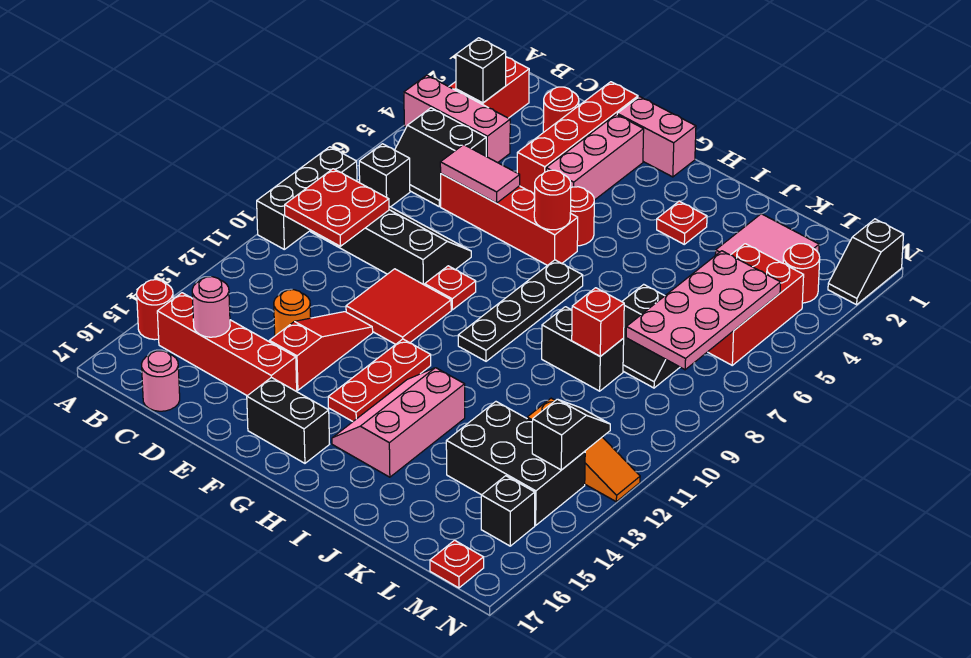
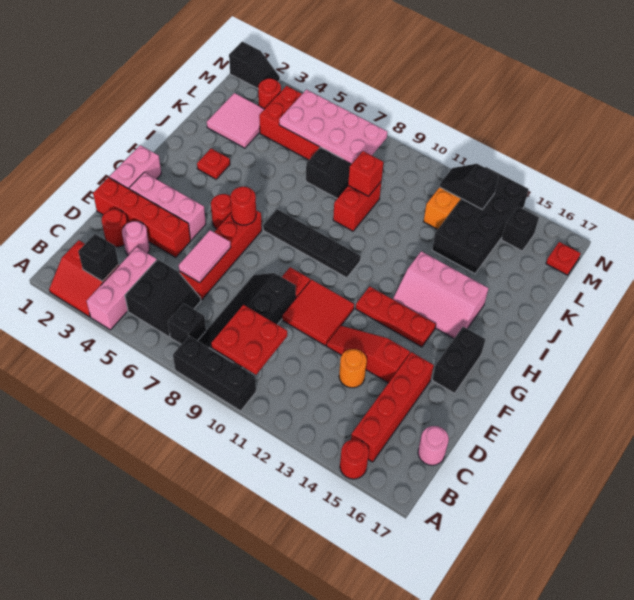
pink round brick C15 level 2 -> pink round brick D3 level 1
black brick J9:K9 level 1 -> red brick J9:K9 level 1
black brick K13:M14 level 1 -> black brick K13:N14 level 1

